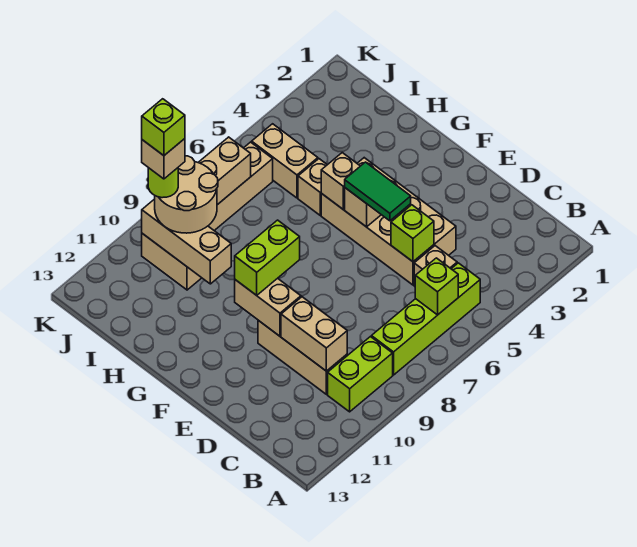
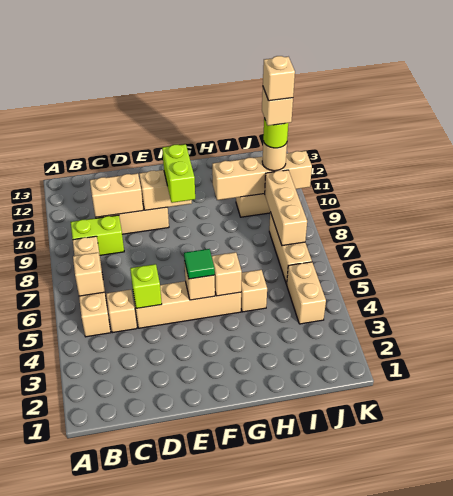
lime brick B5:B8 level 1 -> tan brick B5:B8 level 1
lime brick B6 level 2 -> tan brick B6 level 2
lime brick B9:B10 level 1 -> lime brick B9:C9 level 1
tan brick D4:G5 level 1 -> tan brick D5:G5 level 1
green tile E5:F5 level 3 -> green tile F5 level 3
tan brick H10:J10 level 2 -> tan brick H10:K10 level 2
tan brick I5:J5 level 1 -> tan brick J4:J5 level 1
tan round brick I9:J10 level 3 -> tan round brick J10 level 3
lime brick J10 level 6 -> tan brick J10 level 6

